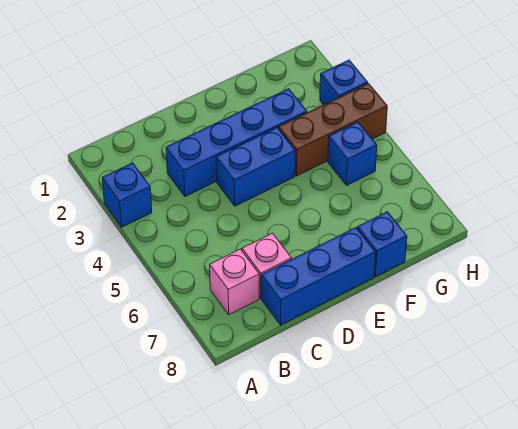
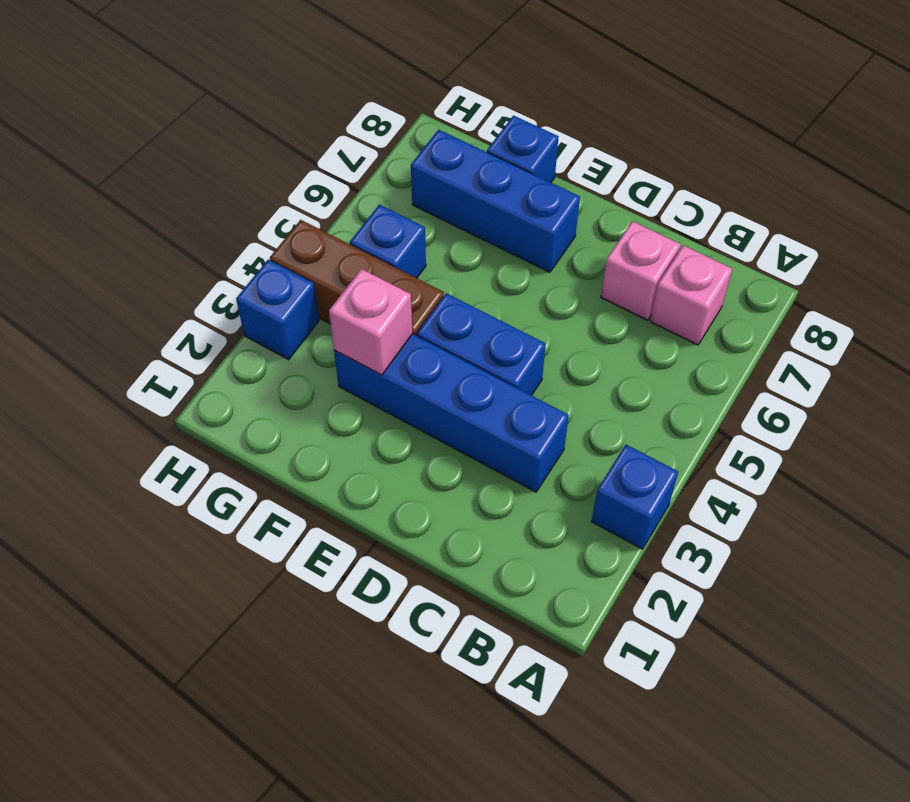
blue brick C8:E8 level 1 -> blue brick E7:G7 level 1
none -> pink brick F3 level 2

